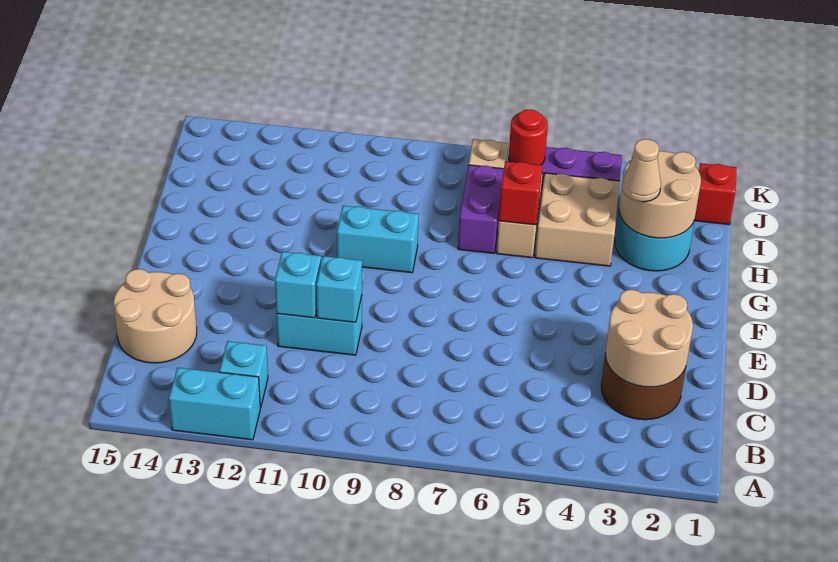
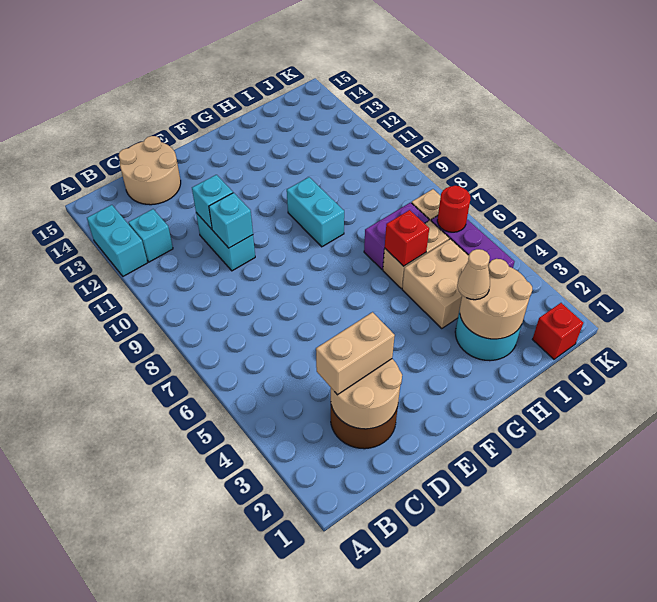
none -> tan brick C3:D3 level 3

